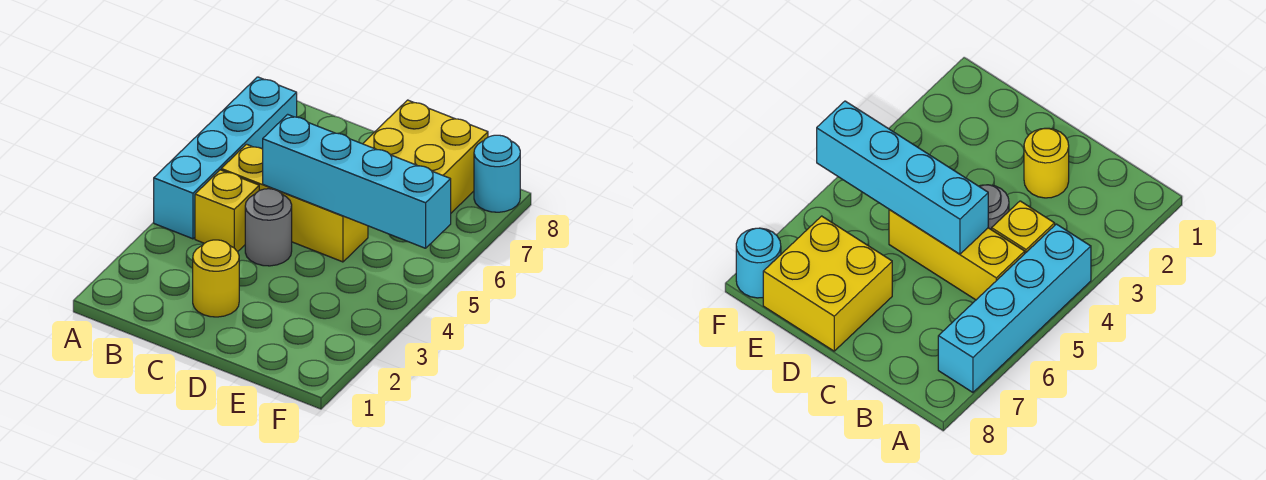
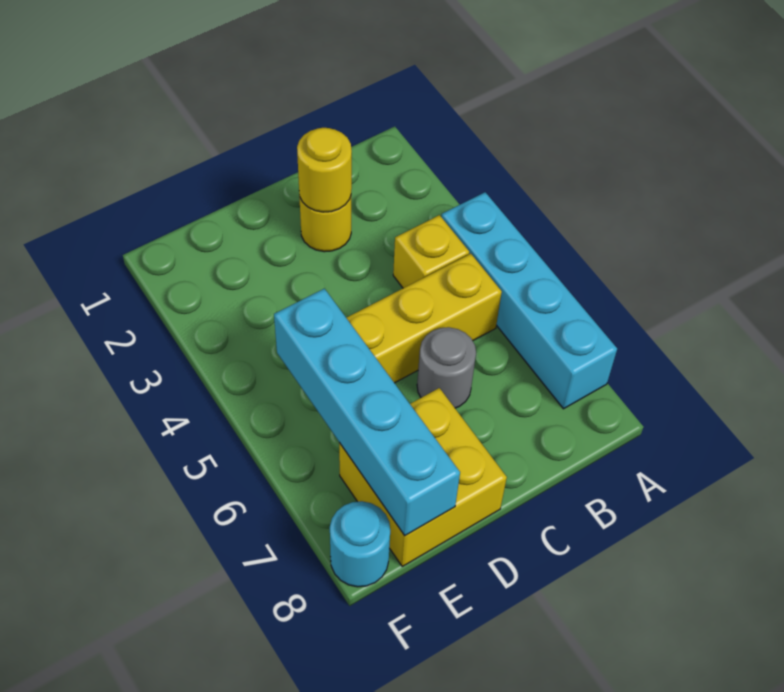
none -> yellow round brick C2 level 2
grey round brick C4 level 1 -> grey round brick C6 level 1
cyan brick C5:F5 level 2 -> cyan brick E5:E8 level 2

